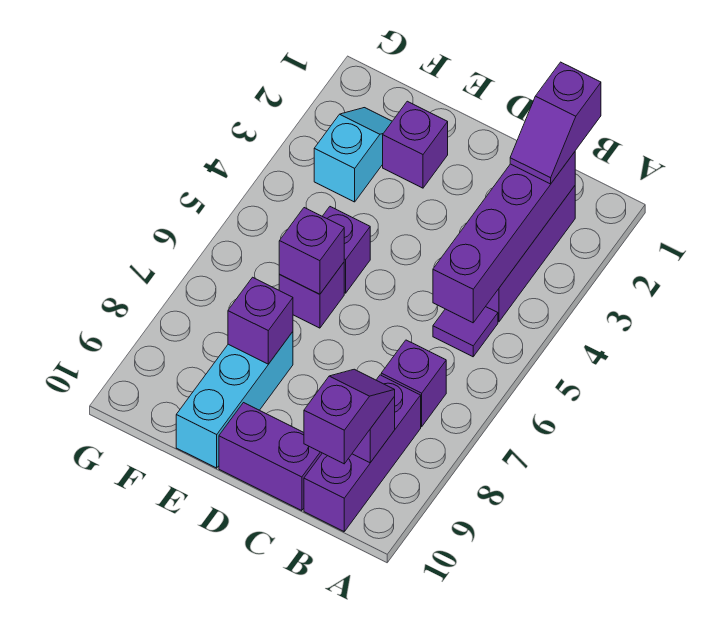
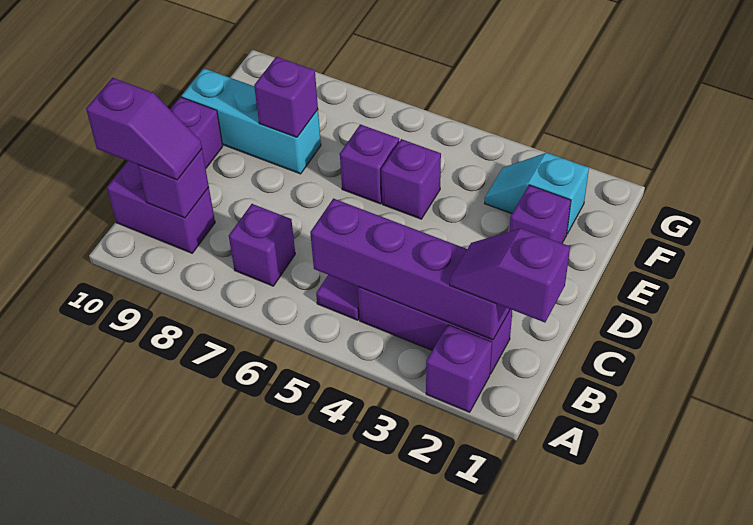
purple brick B8:B10 level 1 -> purple brick B9:B10 level 1
purple brick E6 level 2 -> purple brick A2 level 1
cyan slope F2:F3 level 1 top 3 -> cyan slope F2:F3 level 1 top 2

